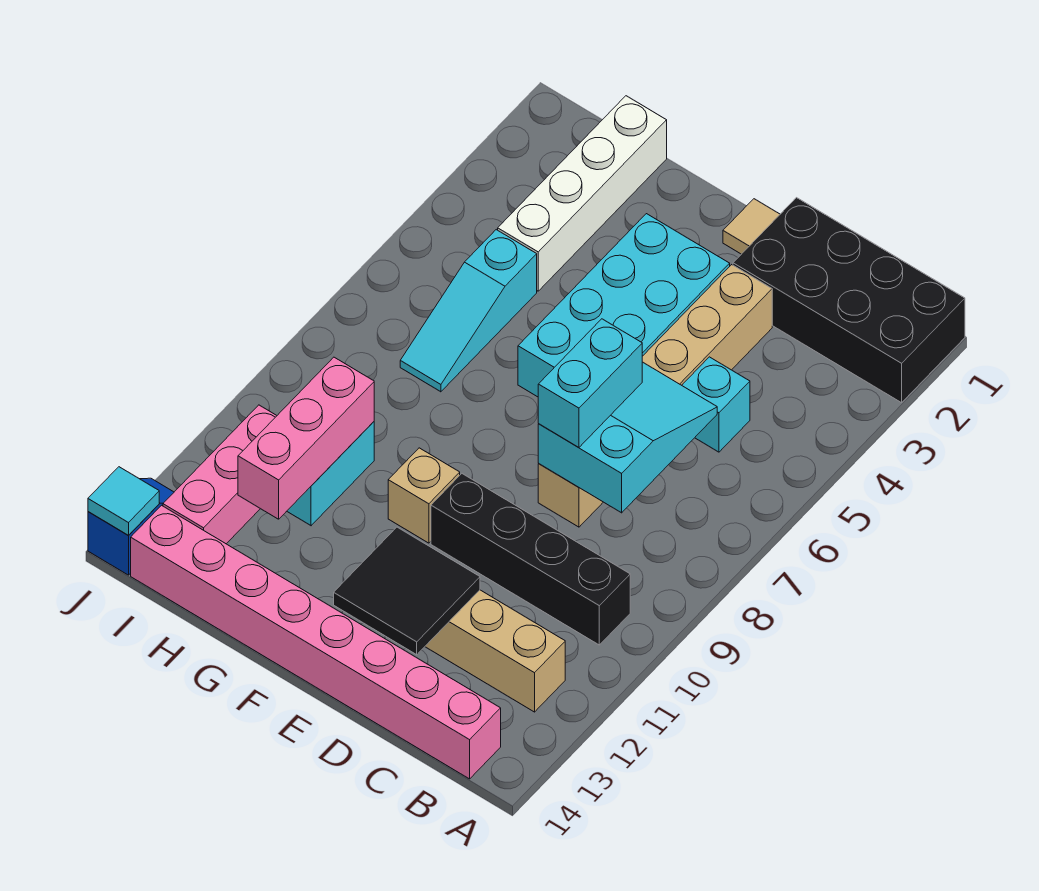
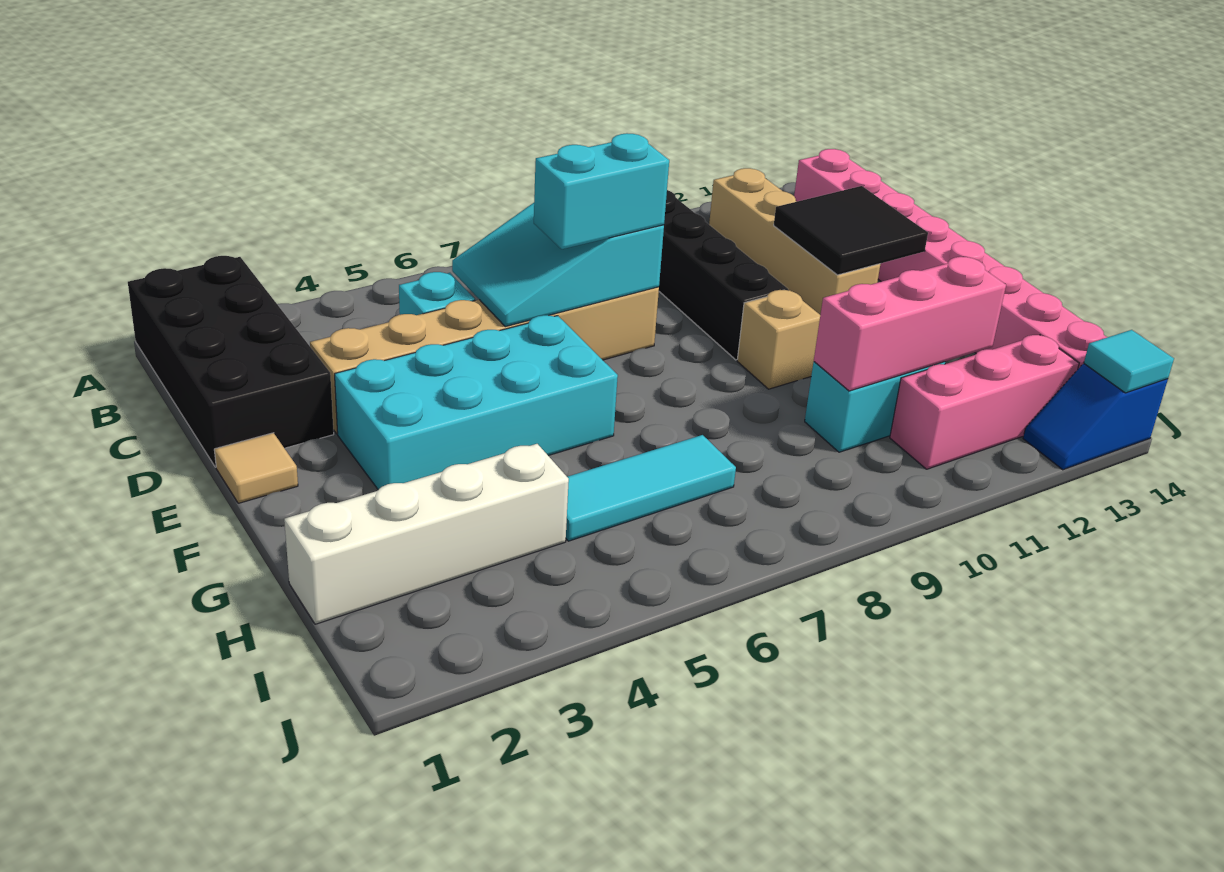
cyan slope H5:H7 level 1 top 5 -> cyan tile H5:H7 level 1

